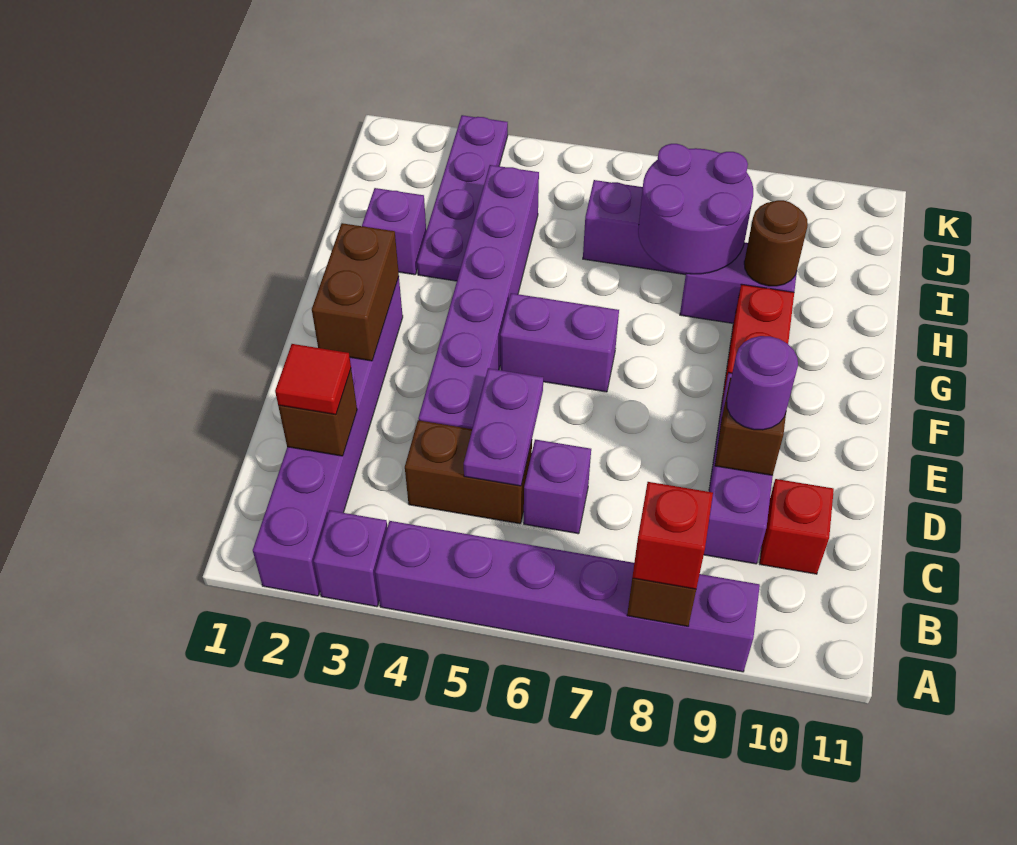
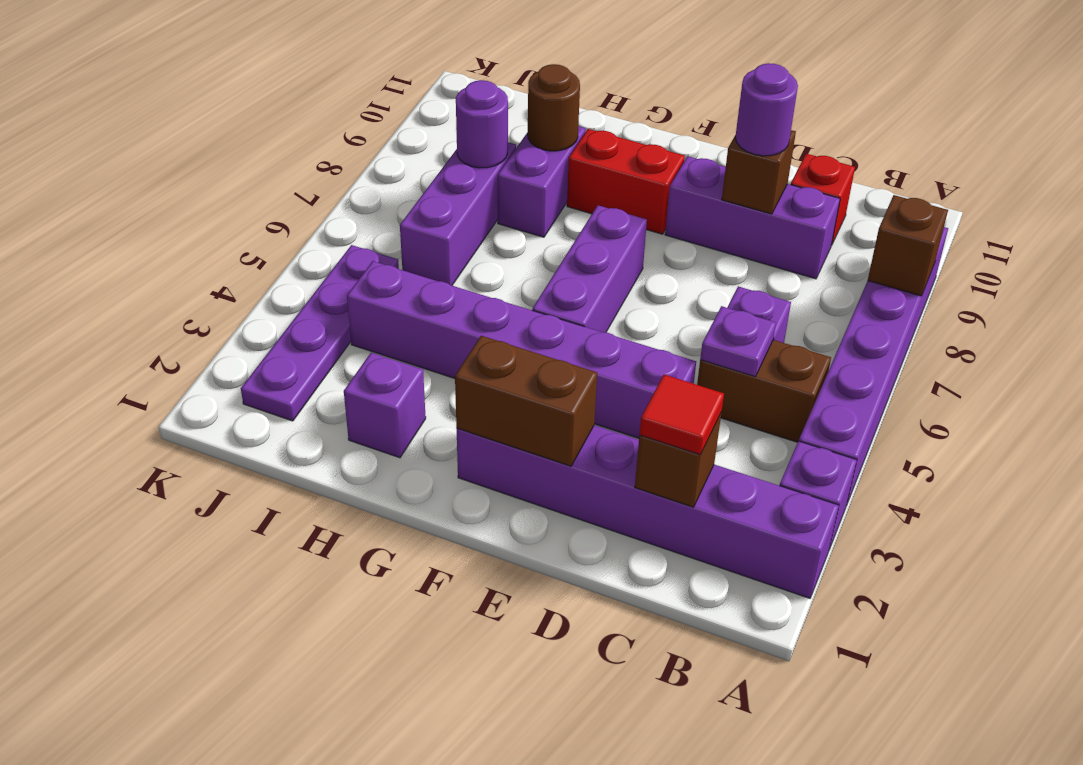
red brick A8 level 3 -> none
brown brick C4:C5 level 1 -> brown brick B5:C5 level 1
purple plate C5:D5 level 2 -> purple plate C5 level 2
purple brick F5:F6 level 1 -> purple brick F5:F7 level 1
purple plate H3:K3 level 1 -> purple plate J2:J5 level 1
purple round brick H7:I8 level 2 -> purple round brick I8 level 2

